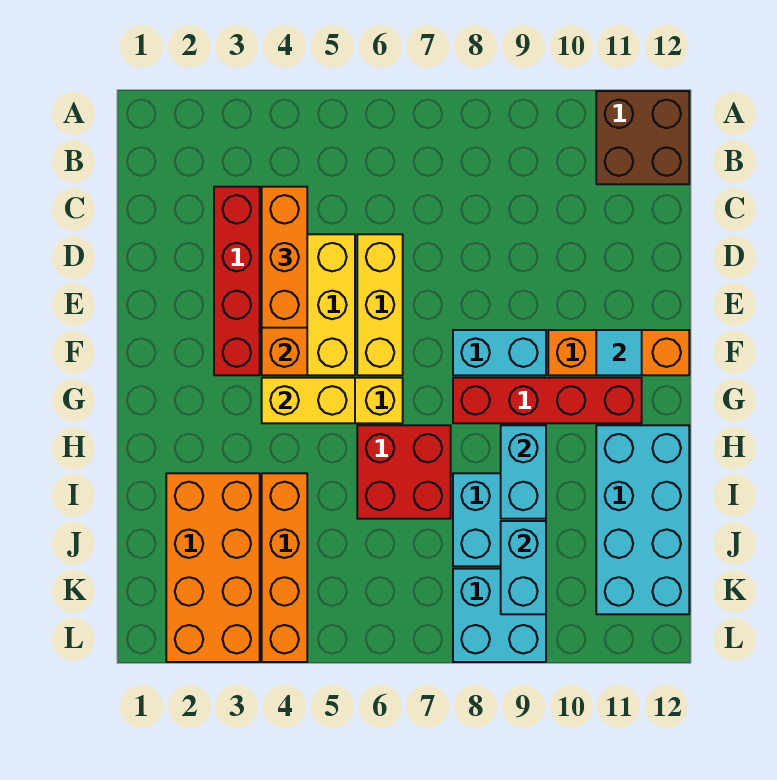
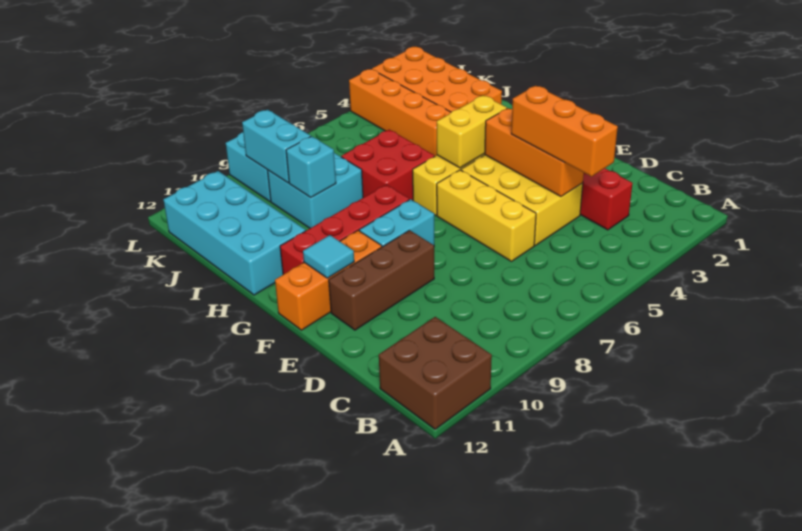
none -> brown brick E9:E11 level 1
cyan brick H9:I9 level 2 -> cyan brick I9 level 2

